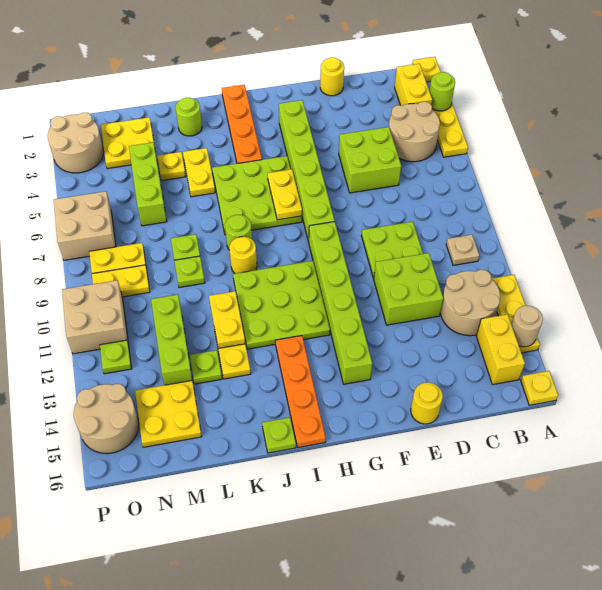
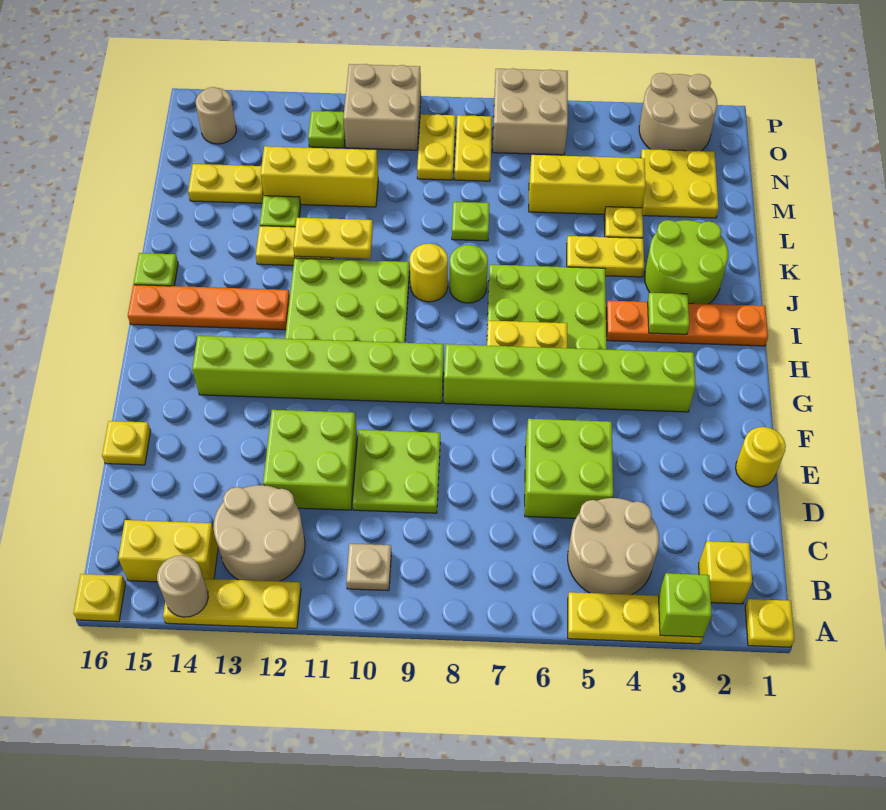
lime round brick A3 level 2 -> lime brick A3 level 2
yellow brick B2:B3 level 1 -> yellow brick B2 level 1
yellow round brick E16 level 1 -> yellow plate E16 level 1
lime round brick K2 level 1 -> lime round brick J2:K3 level 1
lime plate L9 level 1 -> lime plate I3 level 2
lime brick M4:M6 level 1 -> yellow brick M4:M6 level 1
lime brick M11:M13 level 1 -> yellow brick M11:M13 level 1
yellow plate M14:N15 level 1 -> yellow plate M14:M15 level 1
tan round brick O14:P15 level 1 -> tan round brick O15 level 1

